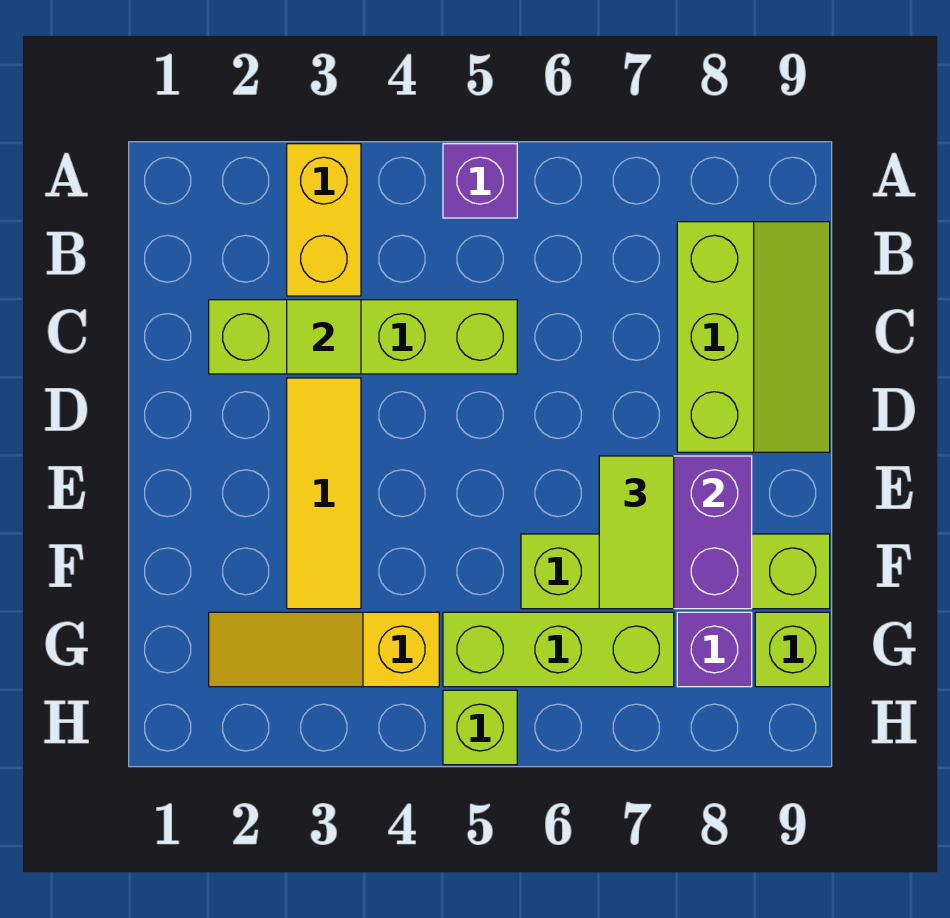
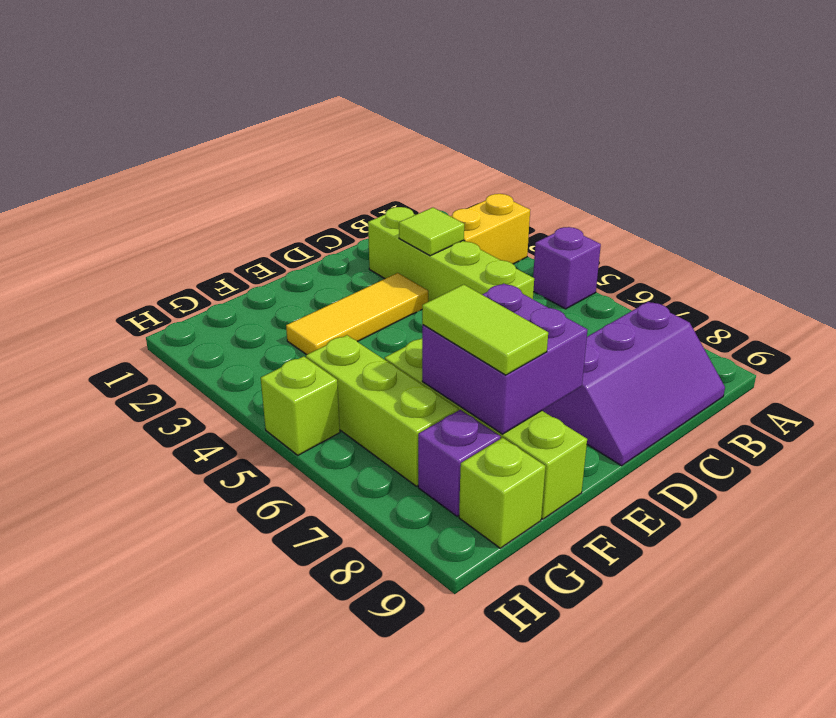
lime slope B8:D9 level 1 top 8 -> purple slope B8:D9 level 1 top 8
lime tile E7:F7 level 3 -> lime tile F7:F8 level 3
yellow slope G2:G4 level 1 top 4 -> none

